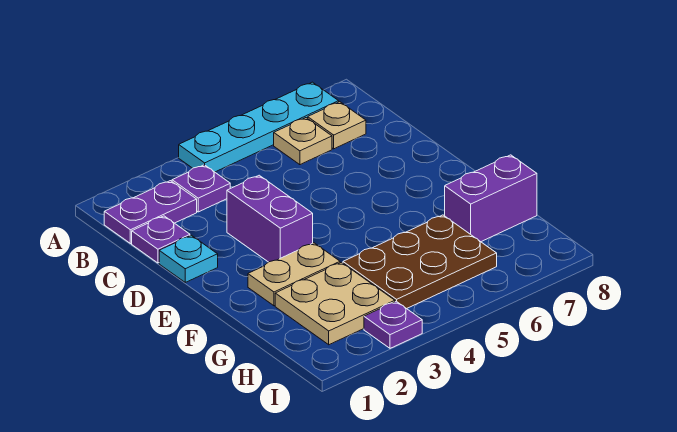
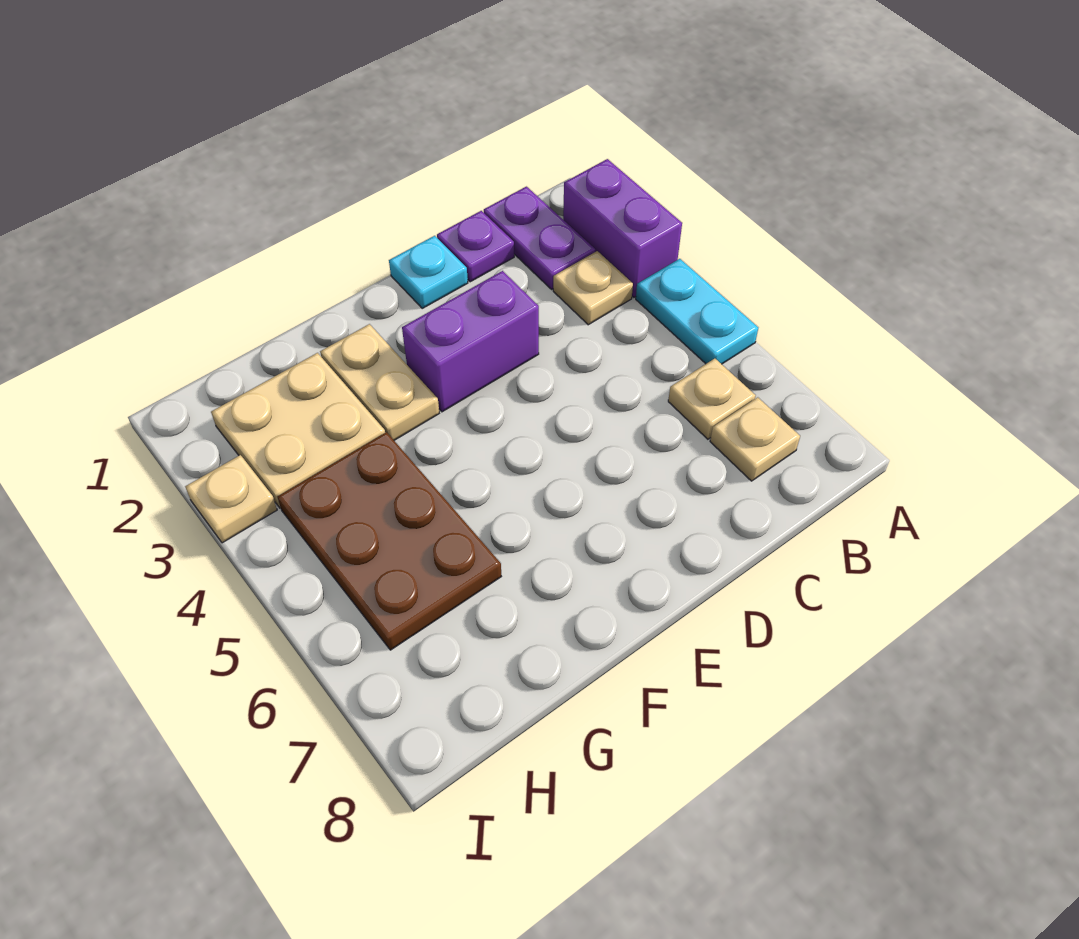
cyan plate A4:A7 level 1 -> cyan plate A4:A5 level 1
purple plate B3 level 1 -> tan plate B3 level 1
purple brick G7:G8 level 1 -> purple brick A2:A3 level 1
purple plate I3 level 1 -> tan plate I3 level 1

